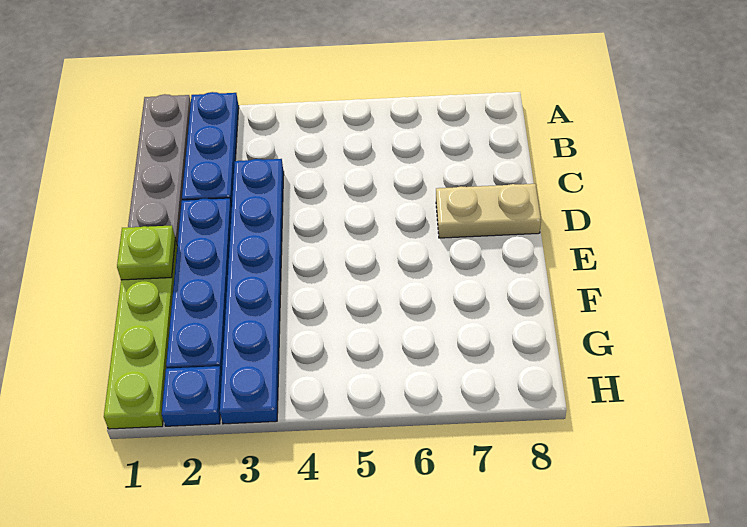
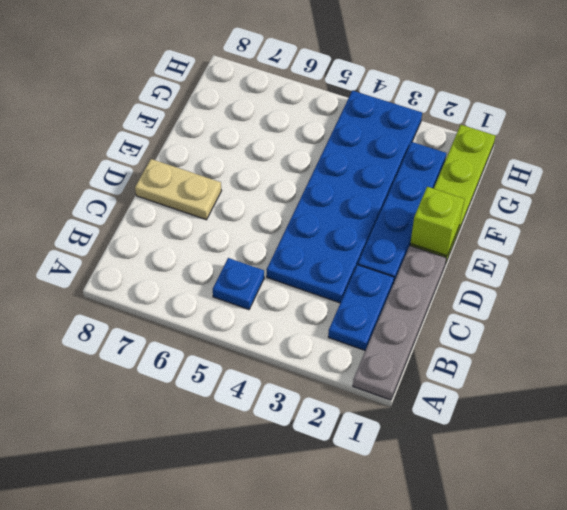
blue plate A2:C2 level 1 -> blue plate B2:C2 level 1
blue plate C3:H3 level 1 -> blue plate C3:H4 level 1
lime plate E1 level 2 -> lime brick E1 level 2
blue plate H2 level 1 -> blue plate B5 level 1

